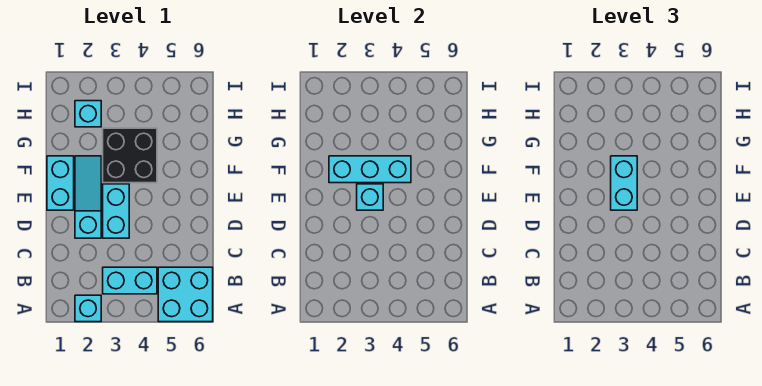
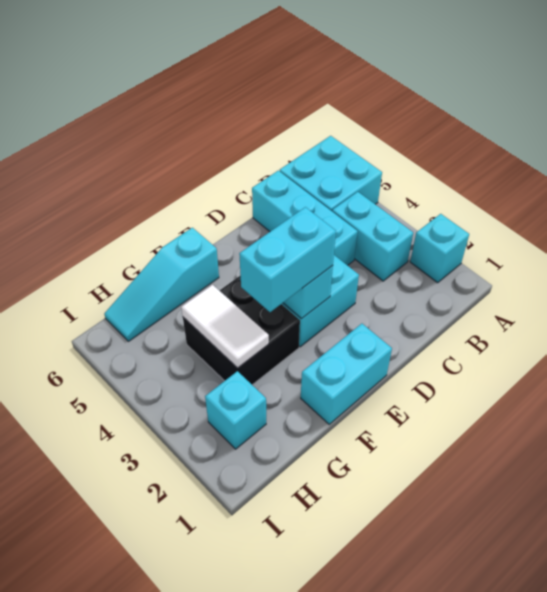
cyan slope D2:F2 level 1 top D -> cyan slope F6:H6 level 1 top F
cyan brick F2:F4 level 2 -> cyan brick C4:C6 level 1
none -> white tile G3:G4 level 2

